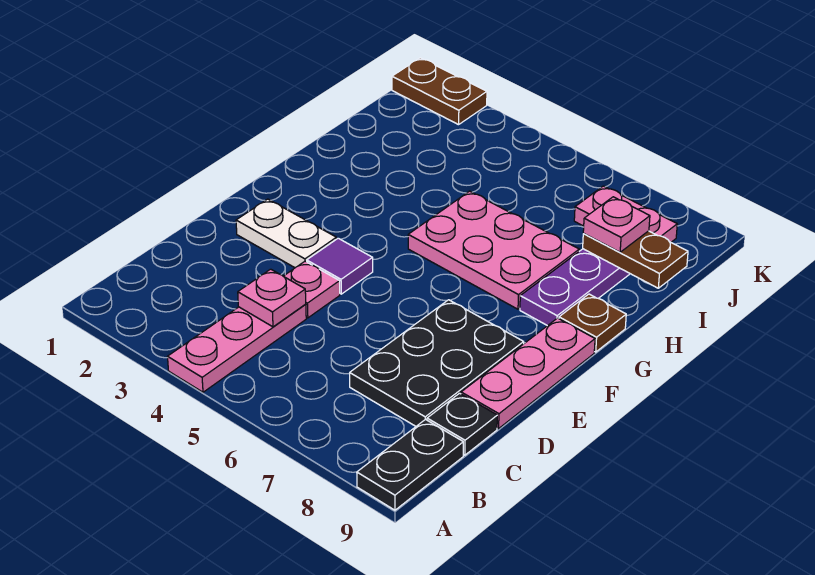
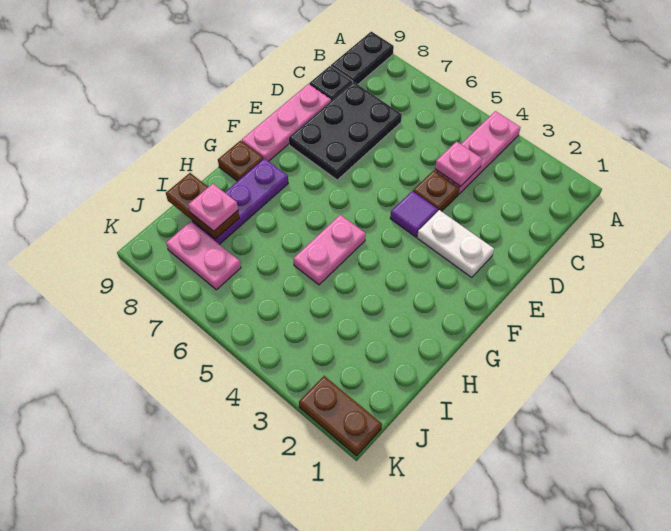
pink plate D4 level 1 -> brown plate D4 level 1
pink plate G5:H7 level 1 -> pink plate G5:H5 level 1

